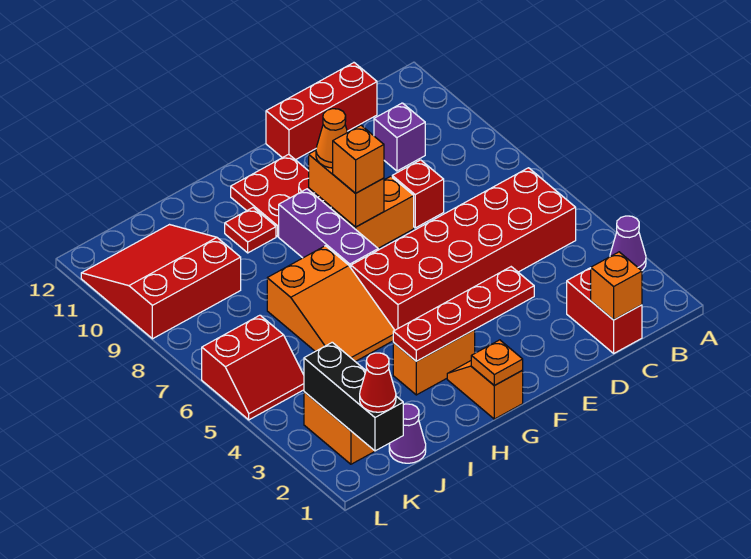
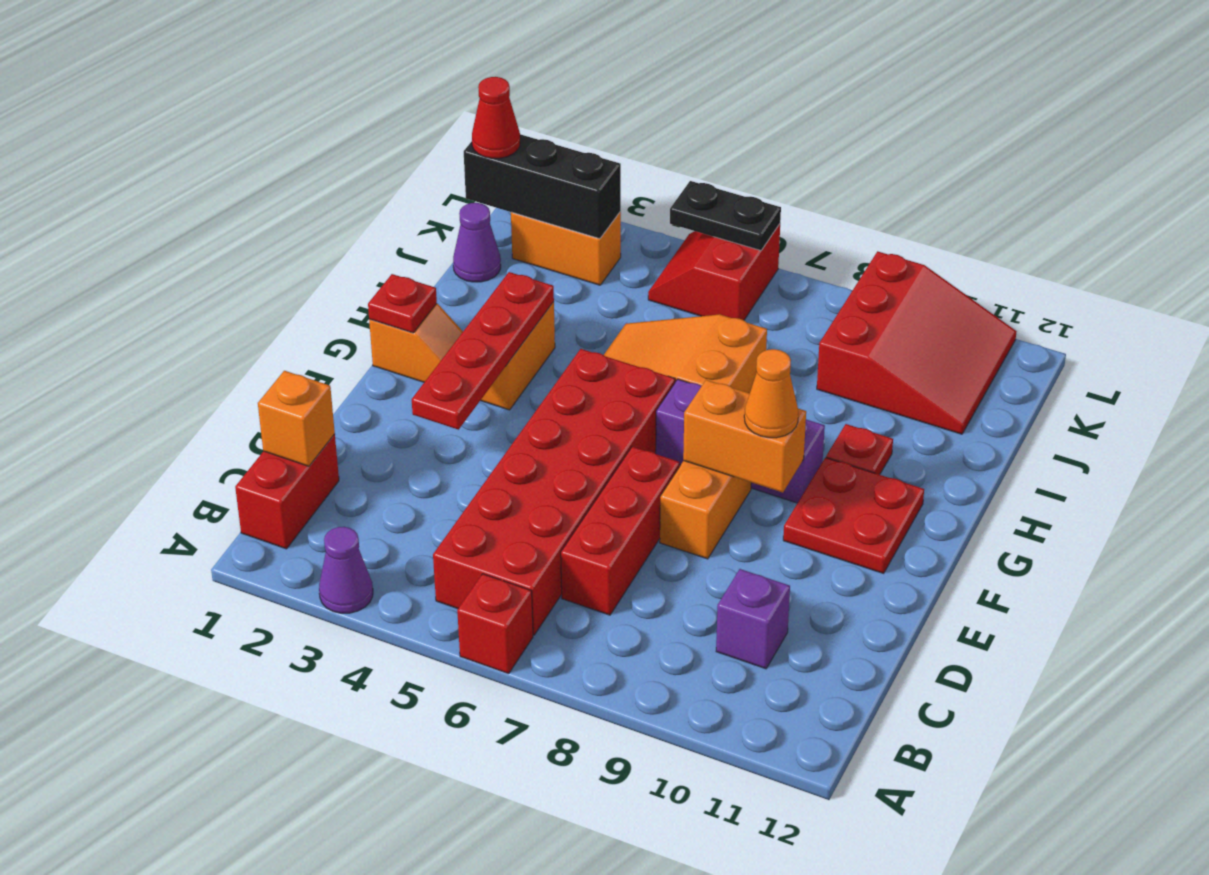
red brick C1:C2 level 1 -> red brick B1:C1 level 1
red brick C12:E12 level 1 -> red brick C7:E7 level 1
red brick D8 level 1 -> red brick A6 level 1
orange brick F8 level 3 -> none
orange plate G1 level 2 -> red plate G1 level 2
none -> black plate L5:L6 level 2

